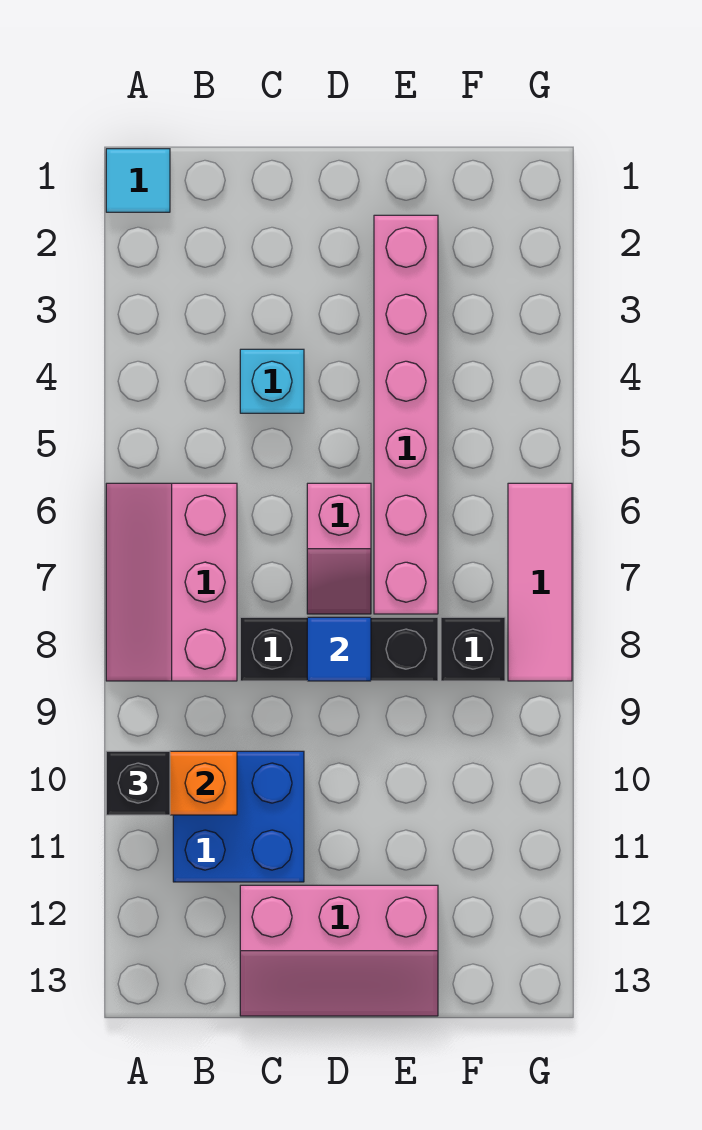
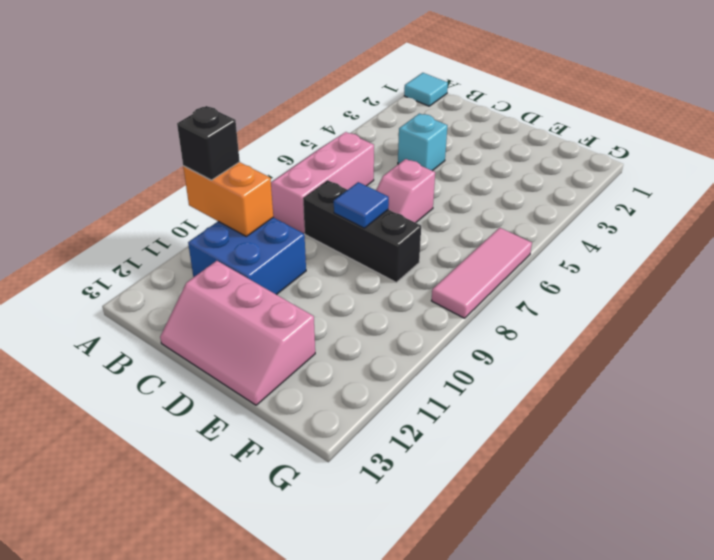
pink brick E2:E7 level 1 -> none
black brick F8 level 1 -> none

